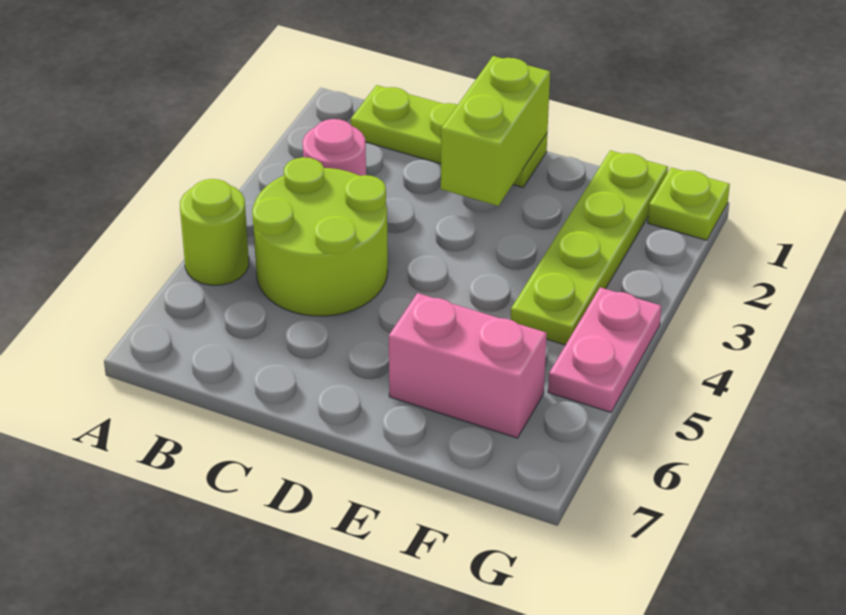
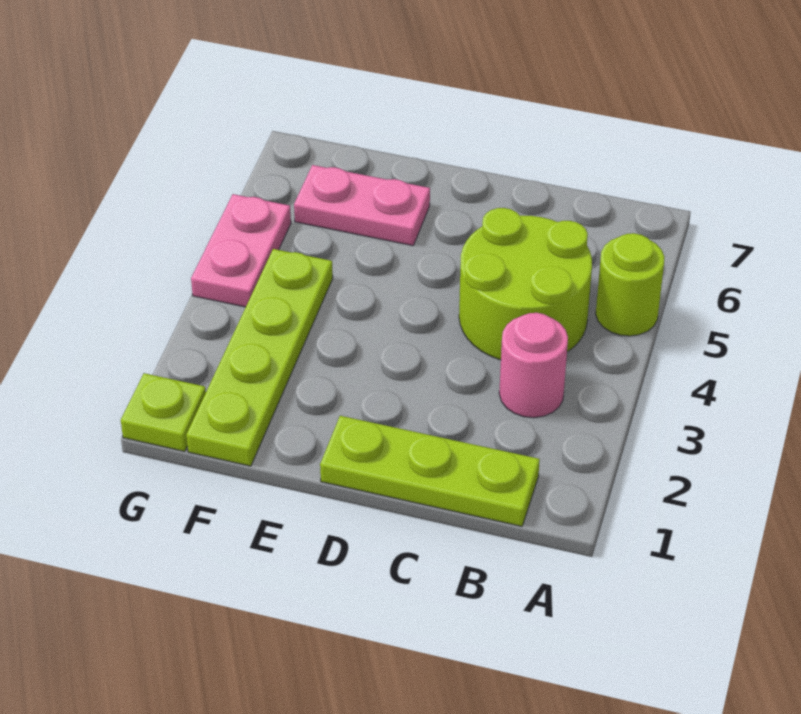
lime brick D1:D2 level 2 -> none
pink brick E6:F6 level 1 -> pink plate E6:F6 level 1

